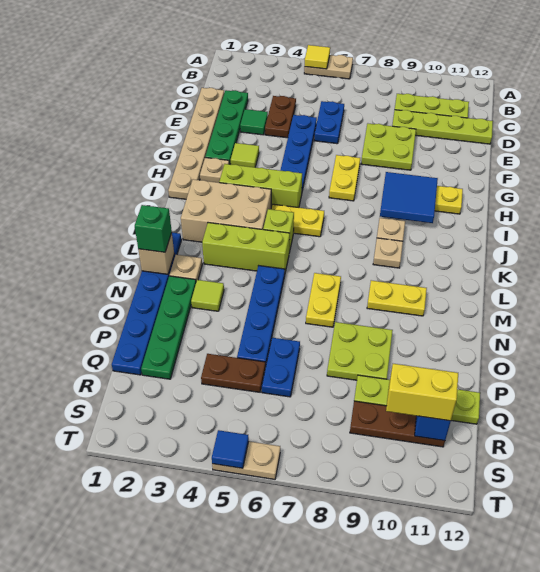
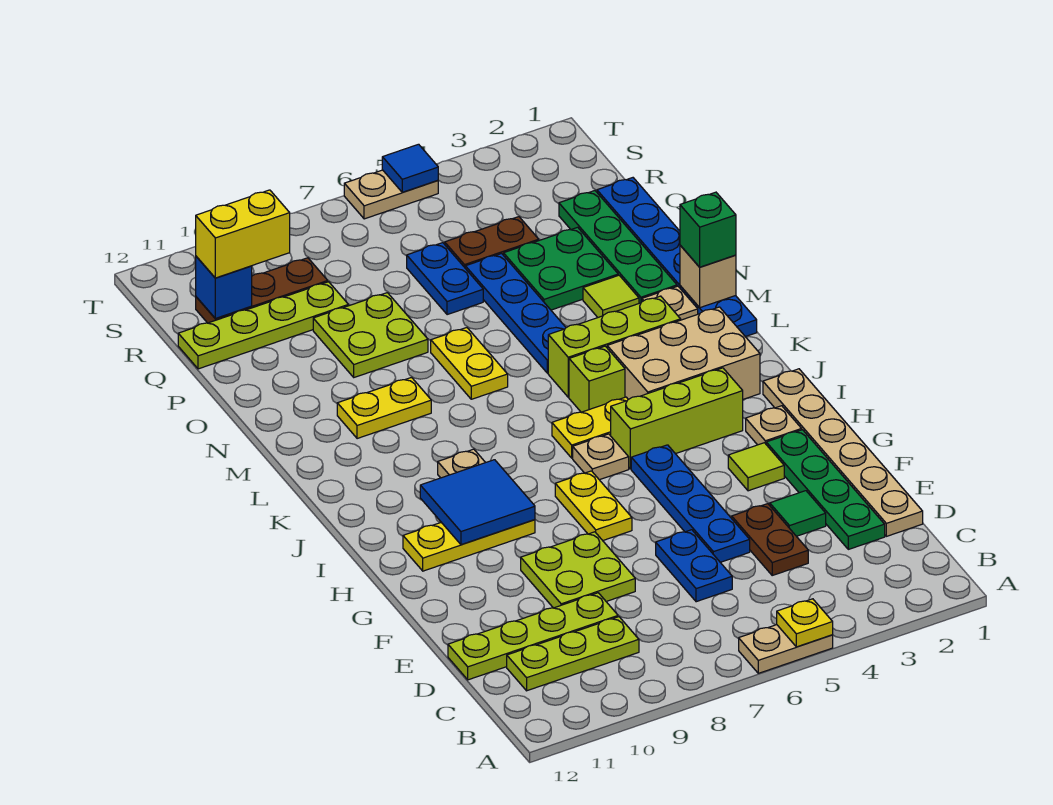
yellow tile A5 level 2 -> yellow plate A5 level 2
tan plate K9 level 1 -> tan plate I6 level 1
none -> green plate O3:P4 level 1

